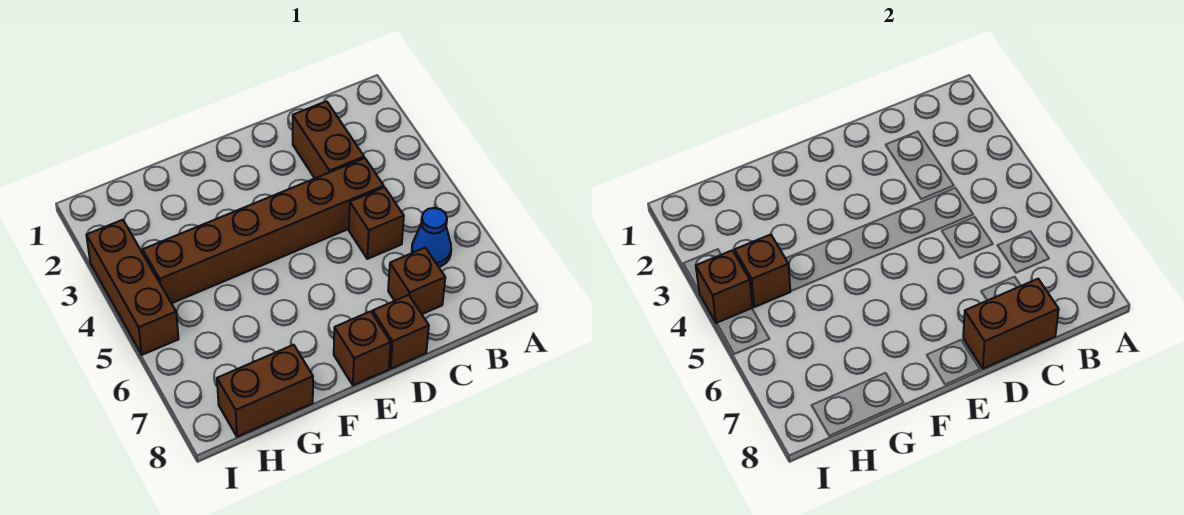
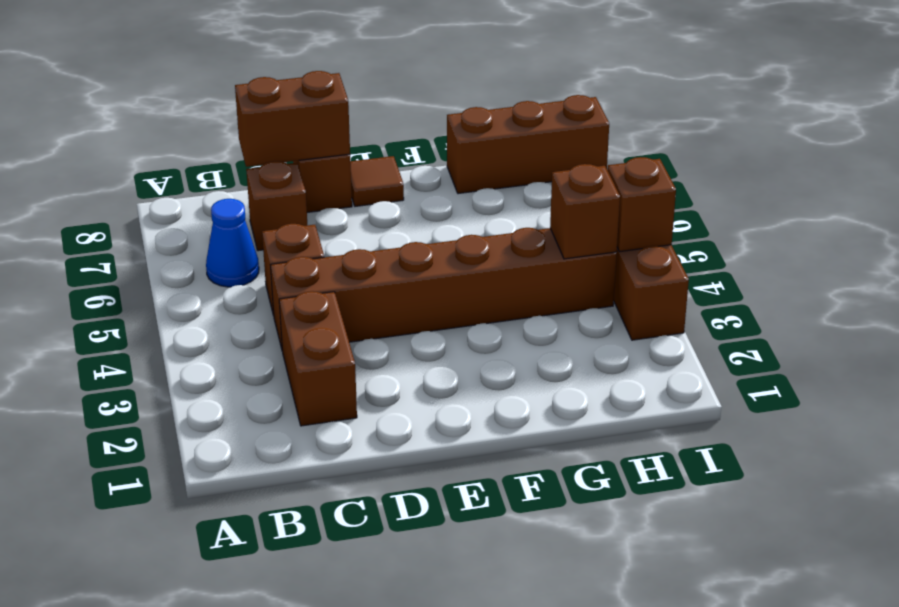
brown brick E8 level 1 -> brown tile E8 level 1
brown brick G8:H8 level 1 -> brown brick G8:I8 level 1

